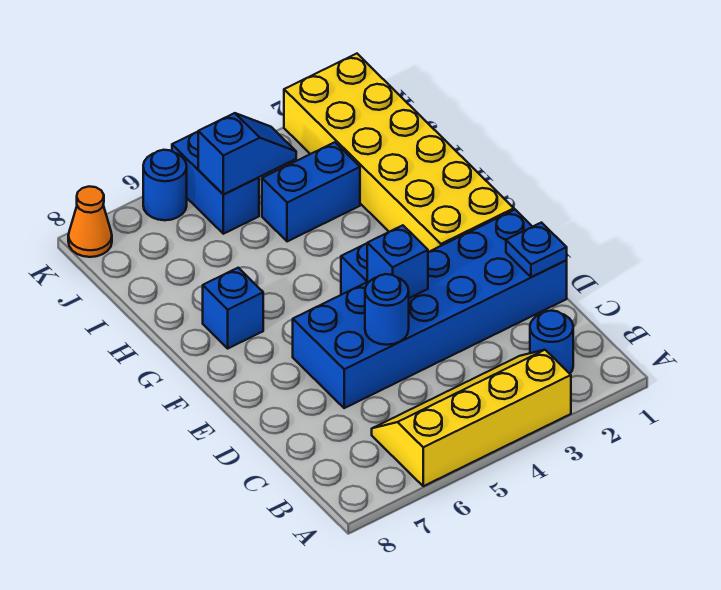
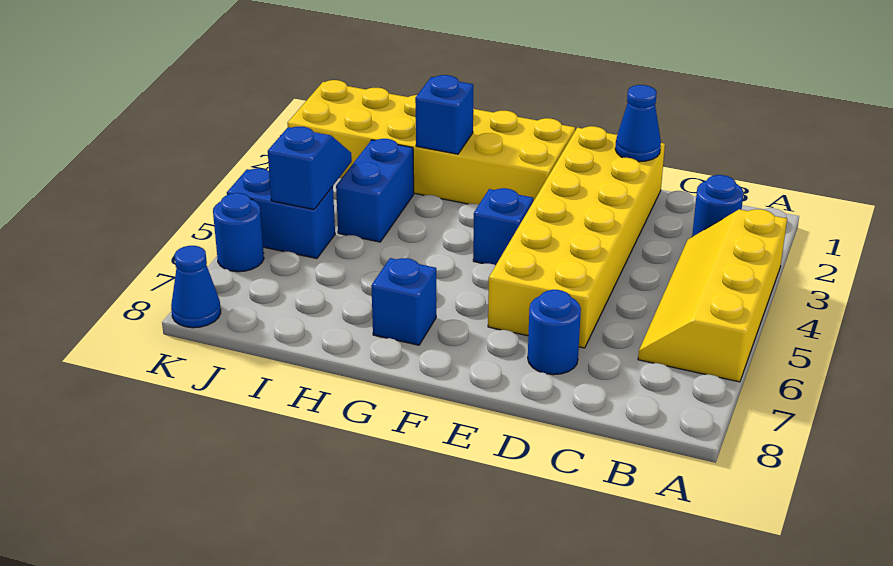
blue brick D1:E6 level 1 -> yellow brick D1:E6 level 1
blue plate D1 level 2 -> blue cone D1 level 2
blue round brick D5 level 2 -> blue round brick D7 level 1
blue brick E4 level 2 -> blue brick H2 level 2
orange cone K8 level 1 -> blue cone K8 level 1

